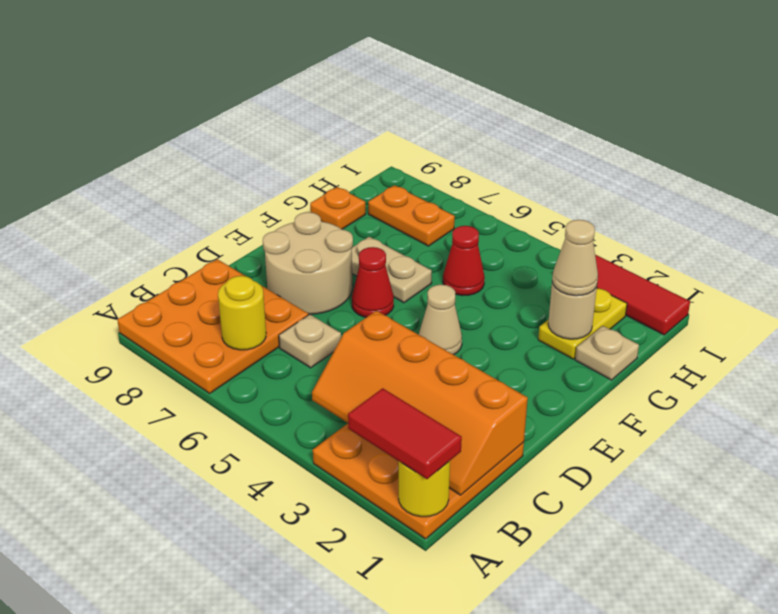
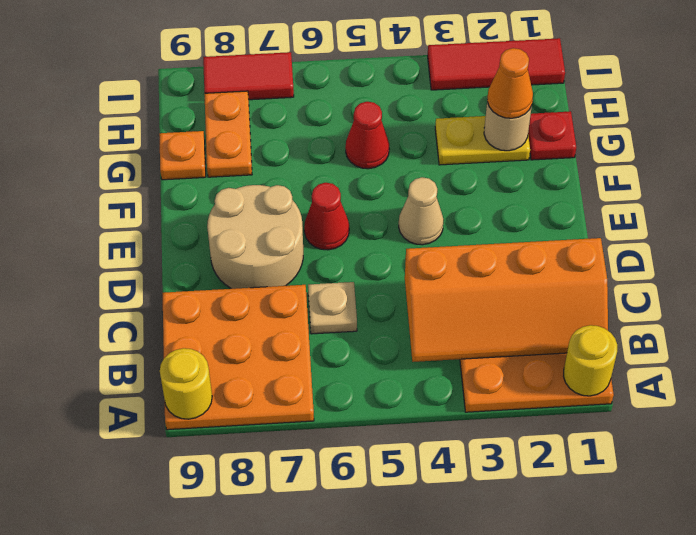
red tile A1:A2 level 3 -> red tile I7:I8 level 1
yellow round brick B7 level 2 -> yellow round brick A9 level 2
tan plate F6:F7 level 1 -> none
tan plate G1 level 1 -> red plate G1 level 1
yellow plate G2:H2 level 1 -> yellow plate G2:G3 level 1
tan cone G2 level 3 -> orange cone G2 level 3
orange plate H7:H8 level 1 -> orange plate G8:H8 level 1

